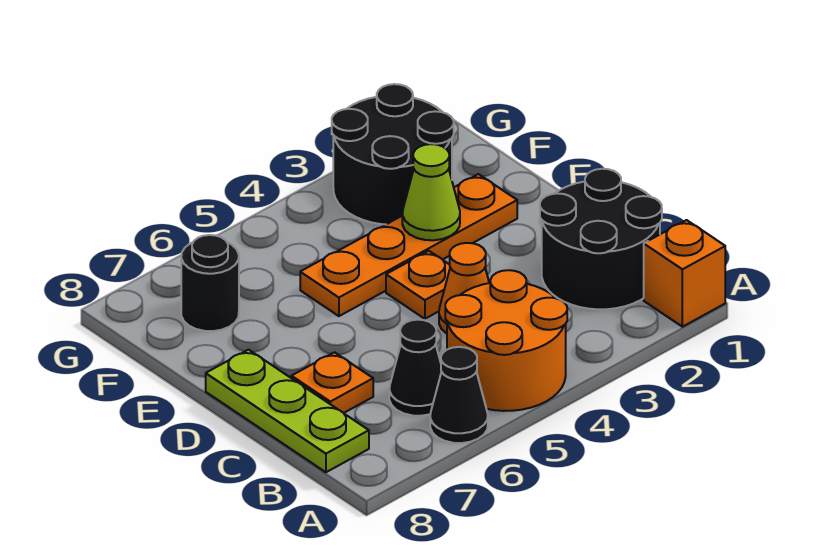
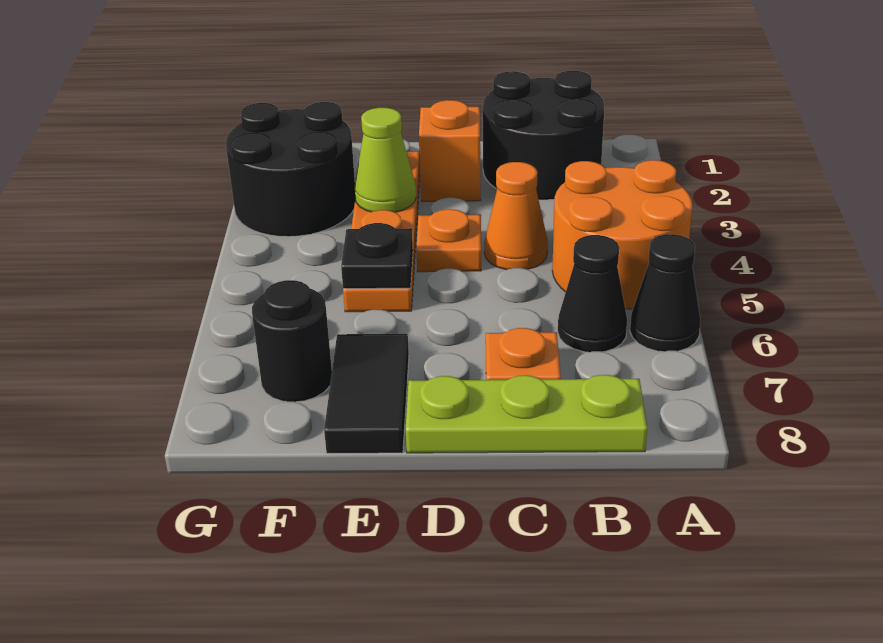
orange brick A1 level 1 -> orange brick D2 level 1
none -> black plate E5 level 2
none -> black tile E7:E8 level 1

